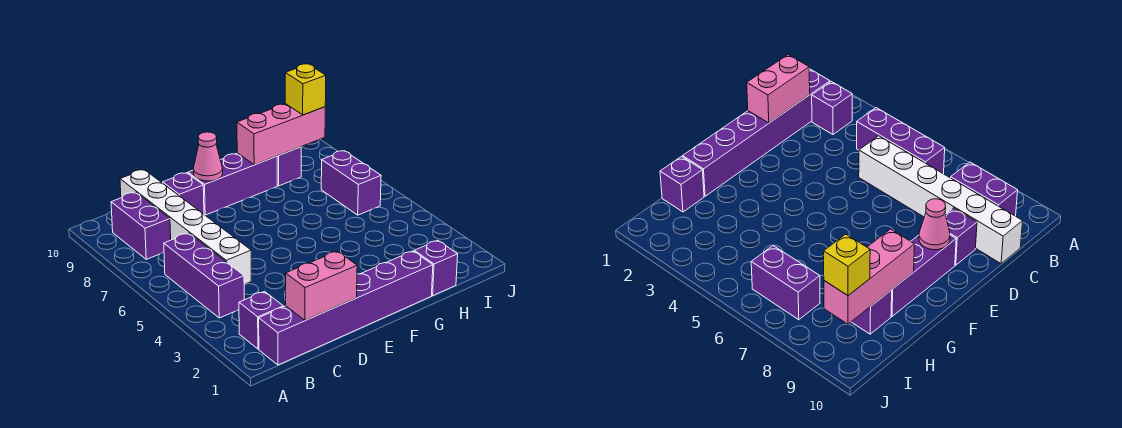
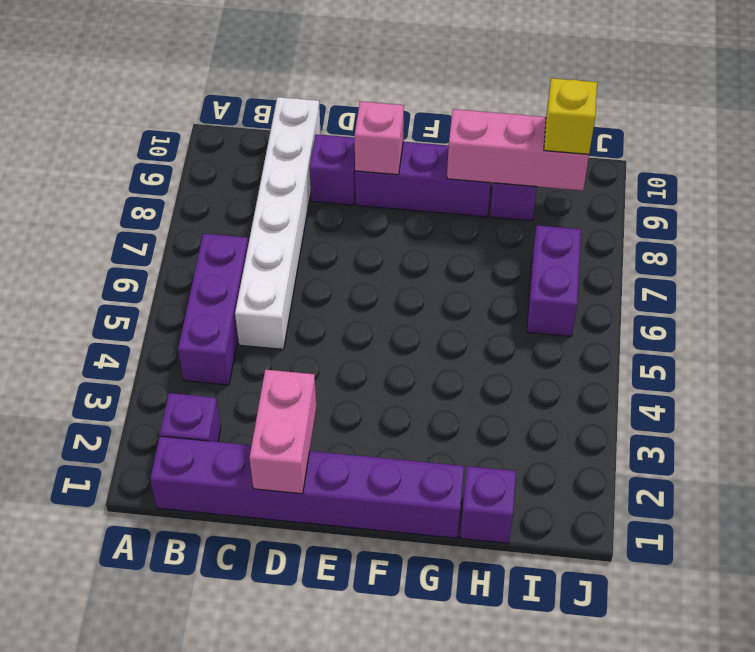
purple brick B8:B9 level 1 -> none
pink brick C1:D1 level 2 -> pink brick D1:D2 level 2
pink cone E9 level 2 -> pink brick E9 level 2

